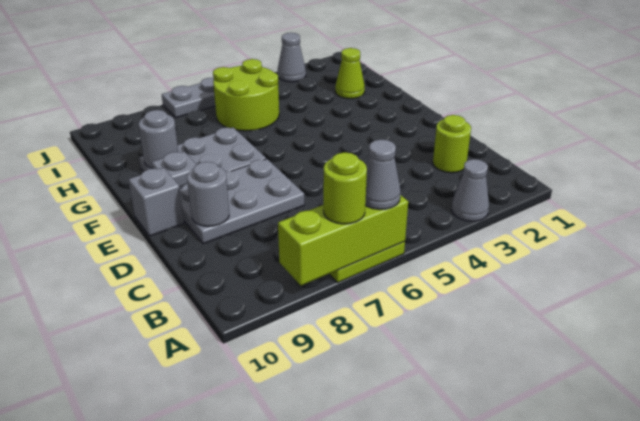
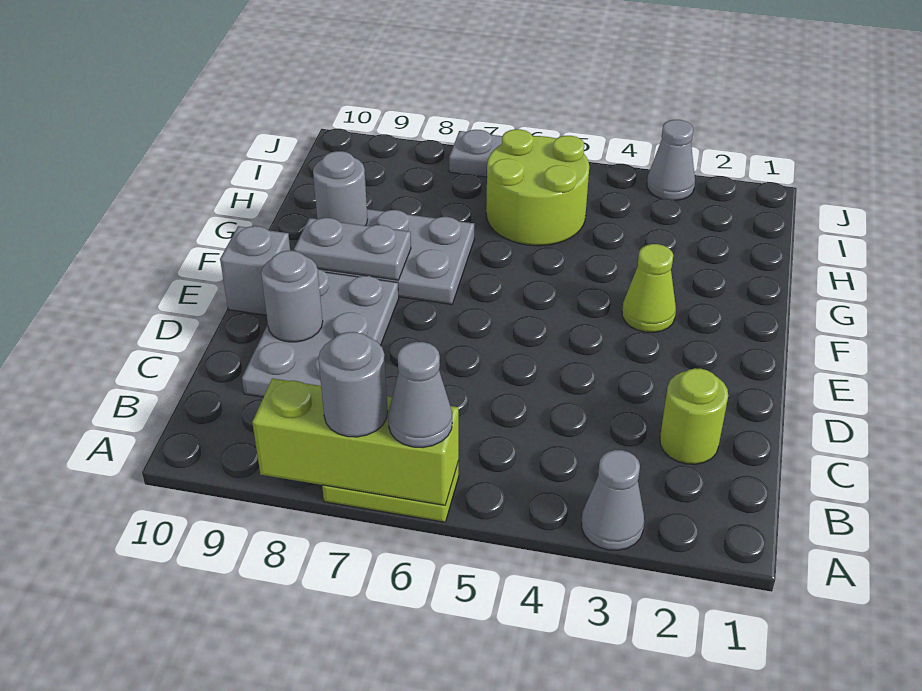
lime round brick A7 level 3 -> grey round brick A7 level 3
grey plate D7:E9 level 1 -> grey plate C8:E9 level 1
grey plate F9 level 2 -> grey plate F8:F9 level 2
lime cone H2 level 1 -> lime cone F3 level 1

